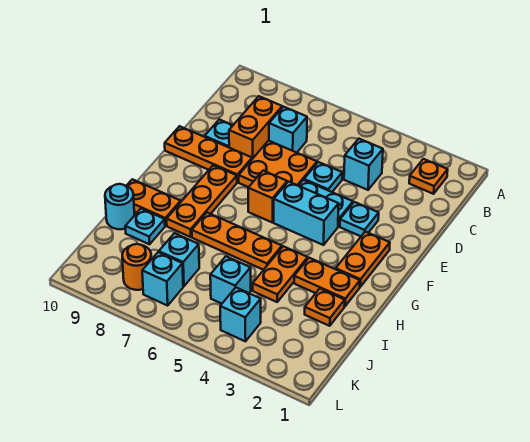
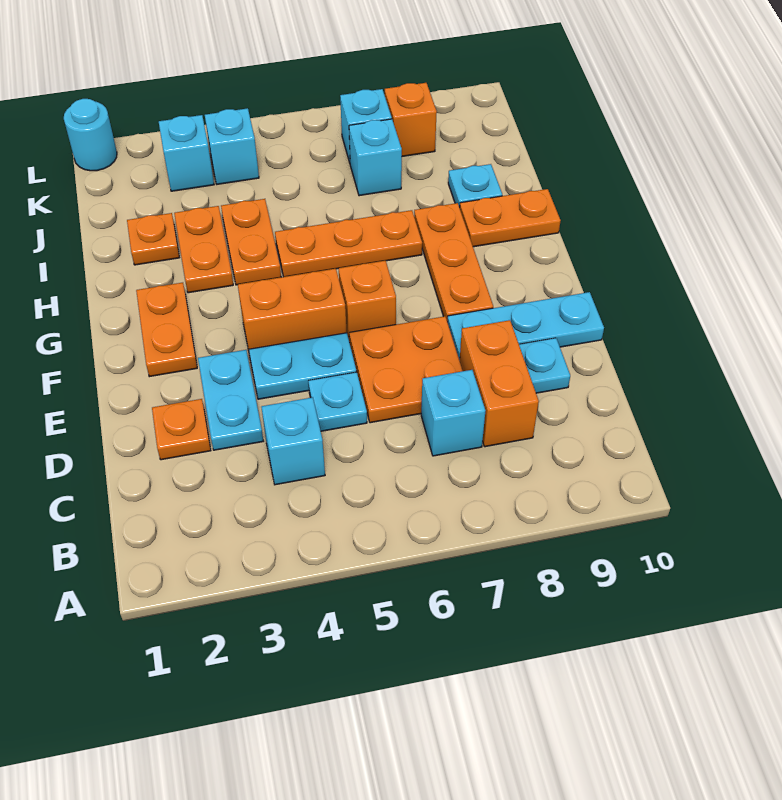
orange plate B2 level 1 -> orange plate D2 level 1
cyan plate E3 level 1 -> cyan plate D3:E3 level 1
orange plate E8:E10 level 1 -> cyan plate E8:E10 level 1
cyan brick F4:F5 level 1 -> orange brick F4:F5 level 1
orange plate H2:H3 level 1 -> orange plate H3:I3 level 1
cyan round brick I10 level 1 -> cyan round brick L1 level 1
cyan brick J5 level 1 -> cyan brick K3 level 1
orange round brick K8 level 1 -> orange brick K8 level 1

